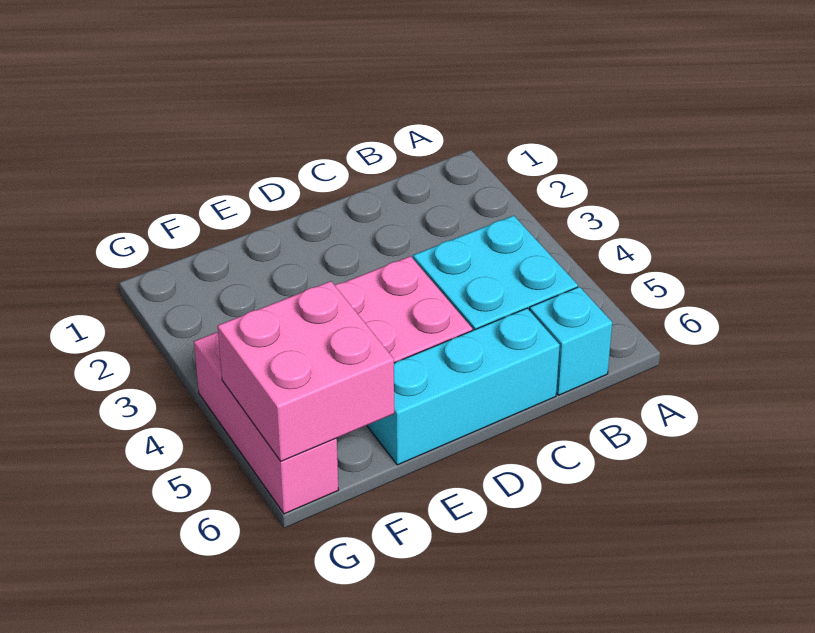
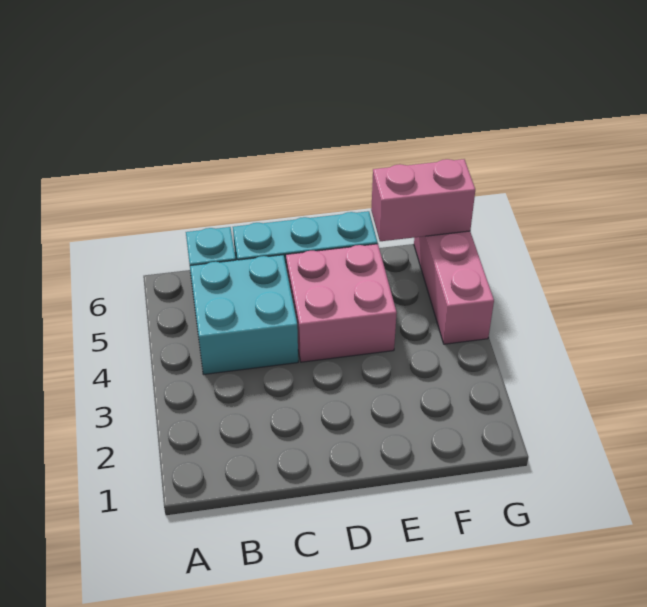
pink brick F5:G6 level 2 -> pink brick F6:G6 level 2

